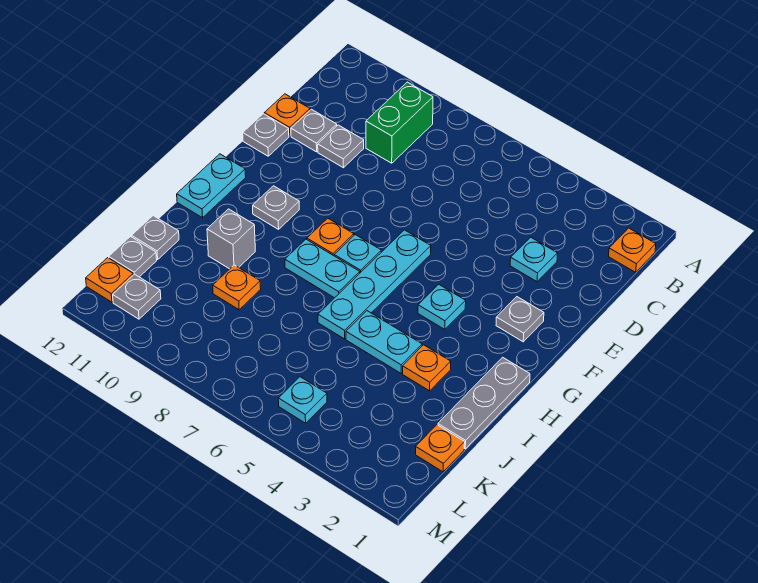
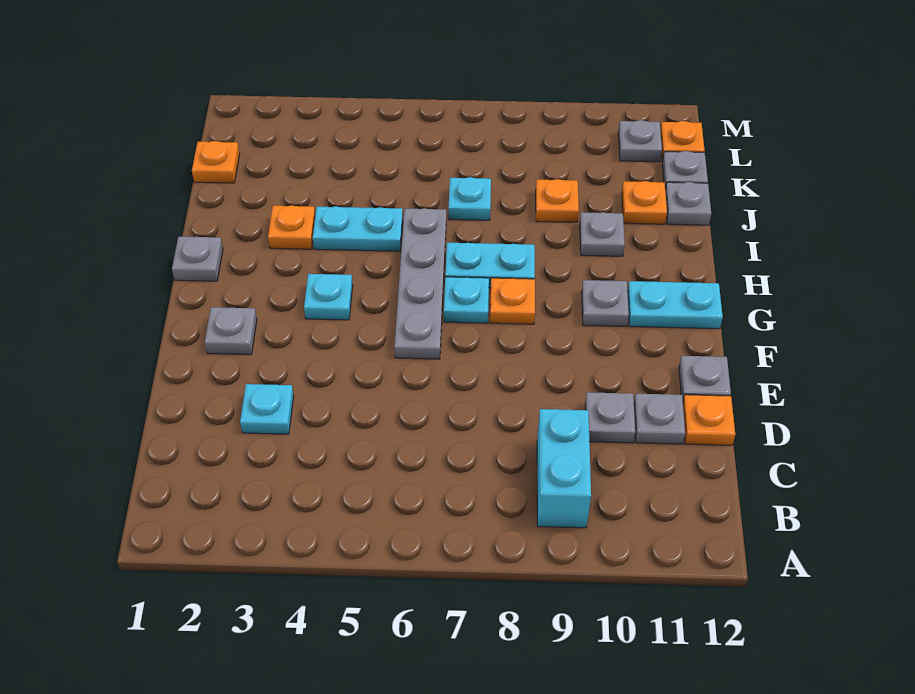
orange plate B1 level 1 -> orange plate J11 level 1
green brick B9:C9 level 1 -> cyan brick B9:C9 level 1
cyan plate F6:I6 level 1 -> grey plate F6:I6 level 1
cyan plate G12:H12 level 1 -> cyan plate G11:G12 level 1
grey plate H1:J1 level 1 -> grey plate H1 level 1
grey brick I10 level 1 -> grey plate I10 level 1
cyan plate L5 level 1 -> cyan plate J7 level 1

